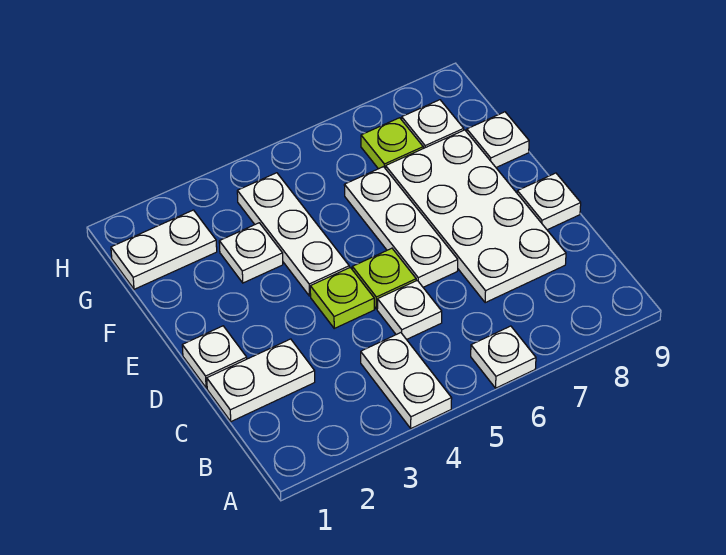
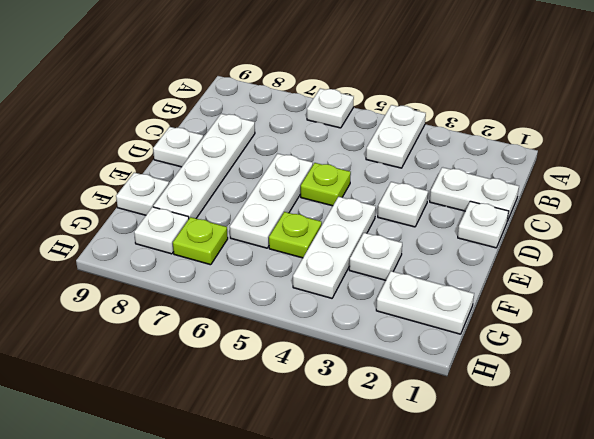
white plate C5 level 1 -> white plate D3 level 1
white plate C7:F8 level 1 -> white plate C8:F8 level 1
lime plate D4 level 1 -> lime plate F5 level 1

